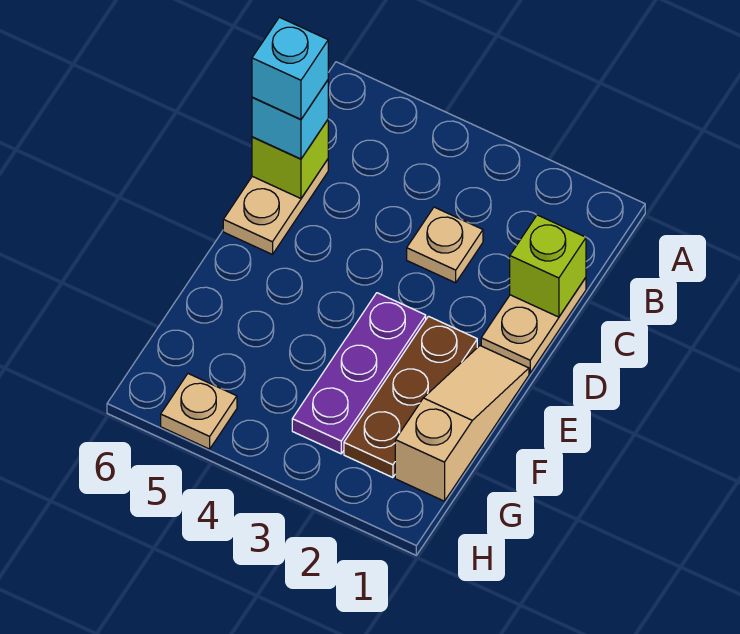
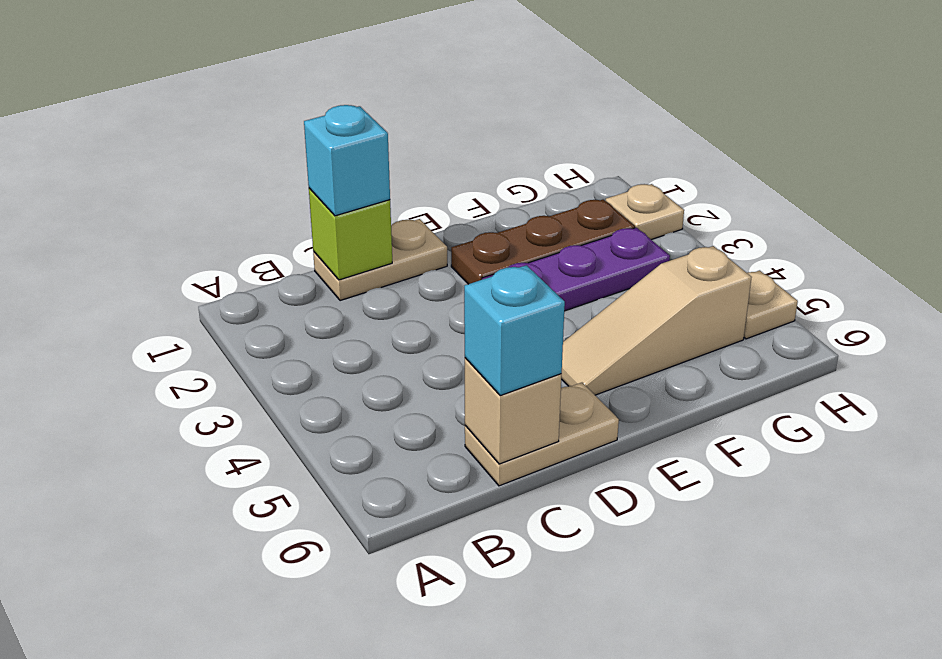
tan plate C3 level 1 -> tan plate H2 level 1
lime brick C6 level 2 -> tan brick C6 level 2
cyan brick C6 level 4 -> cyan brick C1 level 3
tan slope E1:G1 level 1 top G -> tan slope E5:G5 level 1 top G

